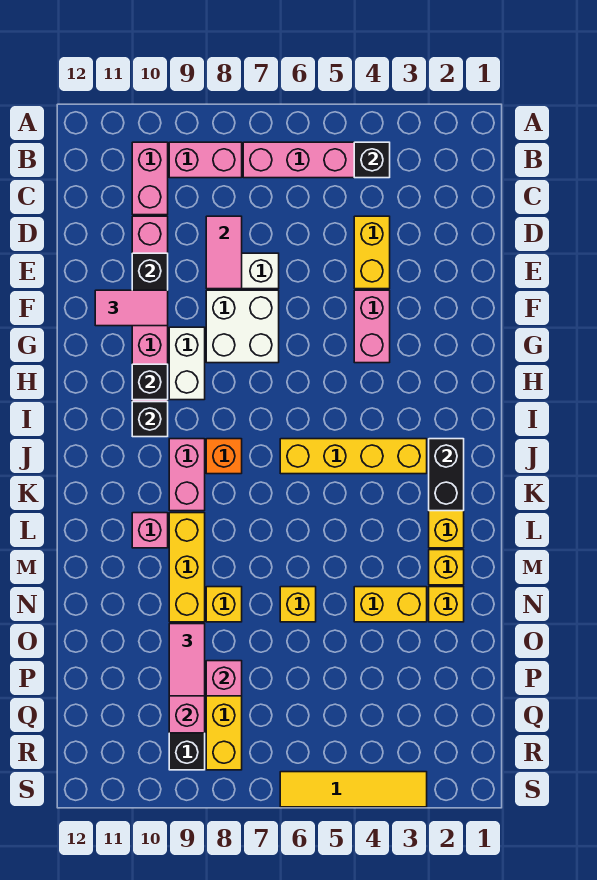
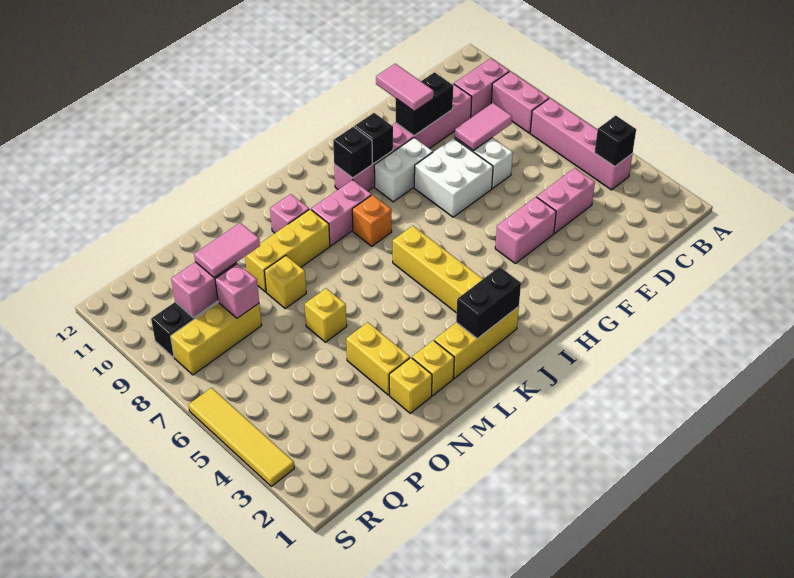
yellow brick D4:E4 level 1 -> pink brick D4:E4 level 1

